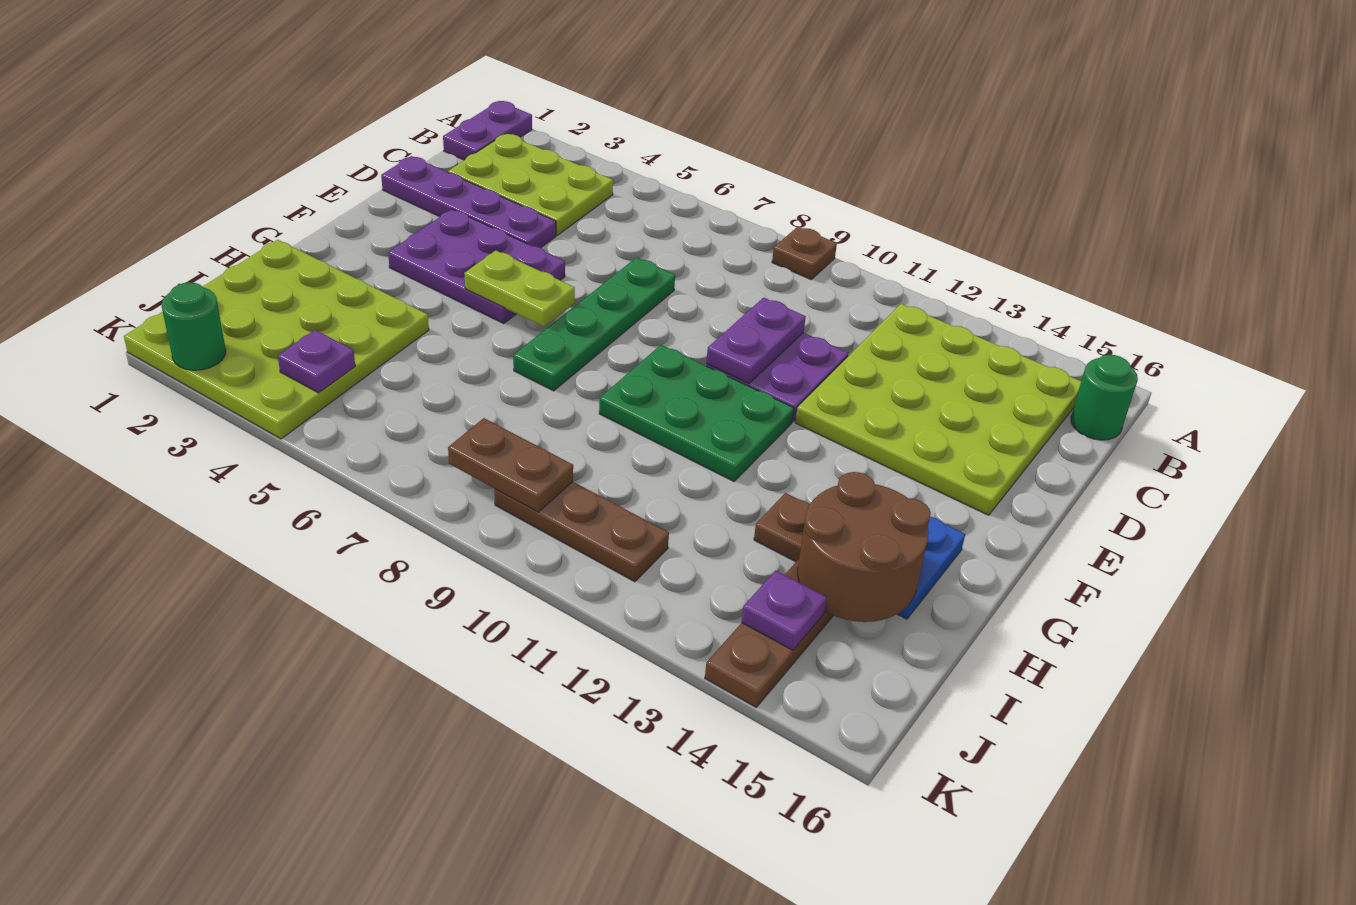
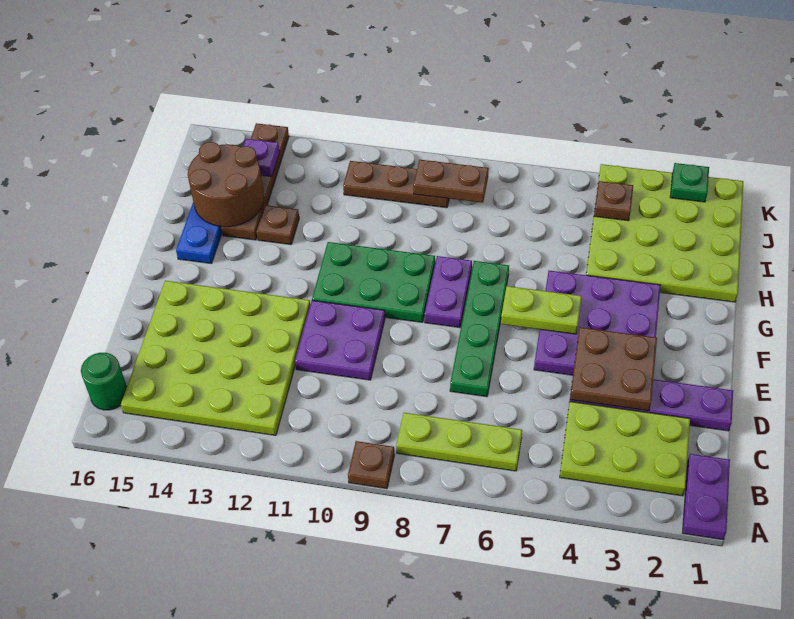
none -> lime plate B6:B8 level 1
none -> brown plate D3:E4 level 2
purple plate D10:E10 level 2 -> purple plate F8:G8 level 1
purple plate E3:F5 level 1 -> purple plate E3:G5 level 1
purple plate J4 level 2 -> brown plate J4 level 2
green round brick K2 level 2 -> green plate K2 level 2

